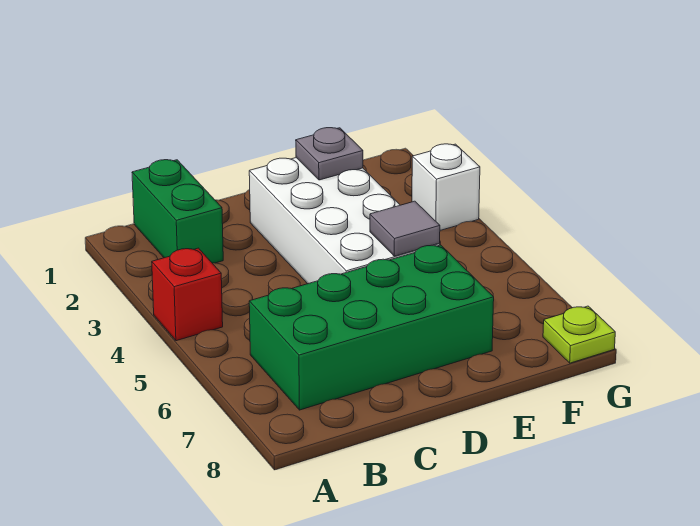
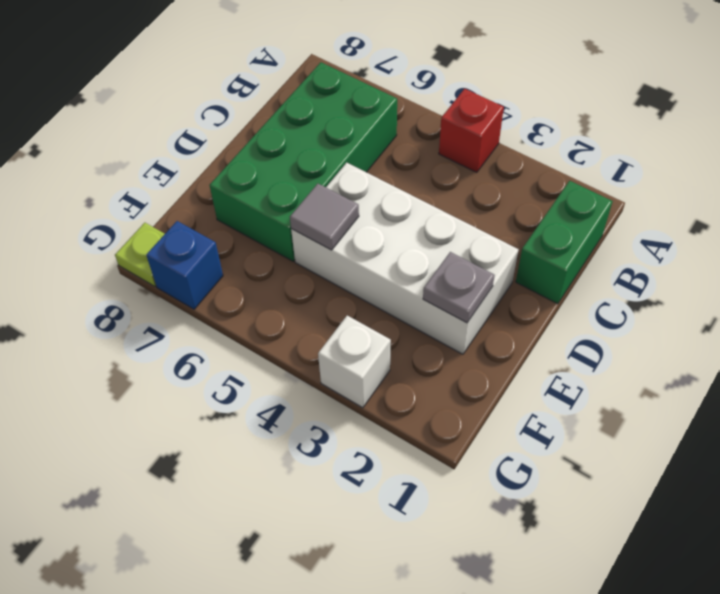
green brick B1:B2 level 1 -> green brick B1:C1 level 1
none -> blue brick G7 level 1

